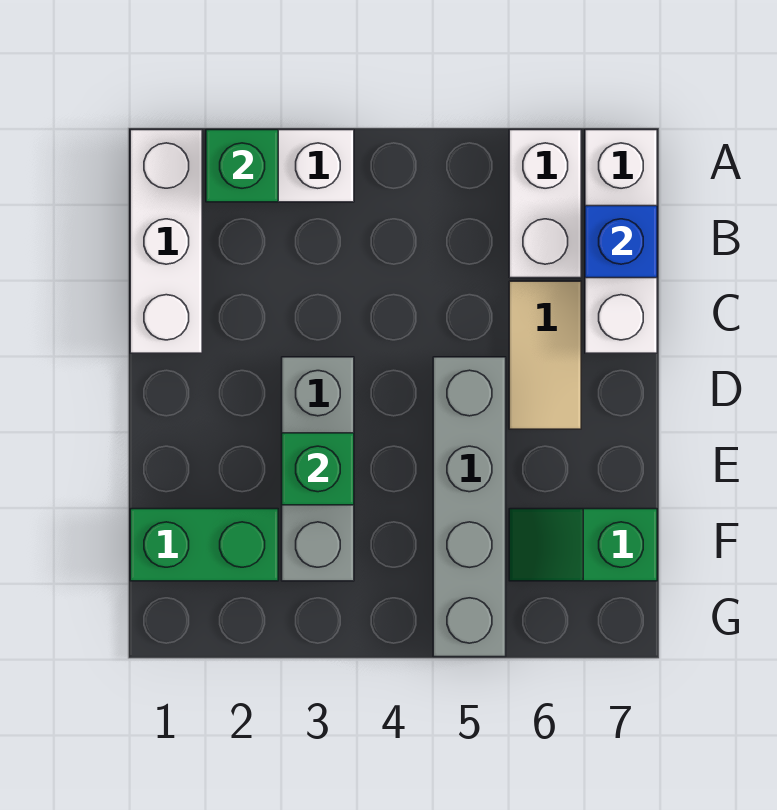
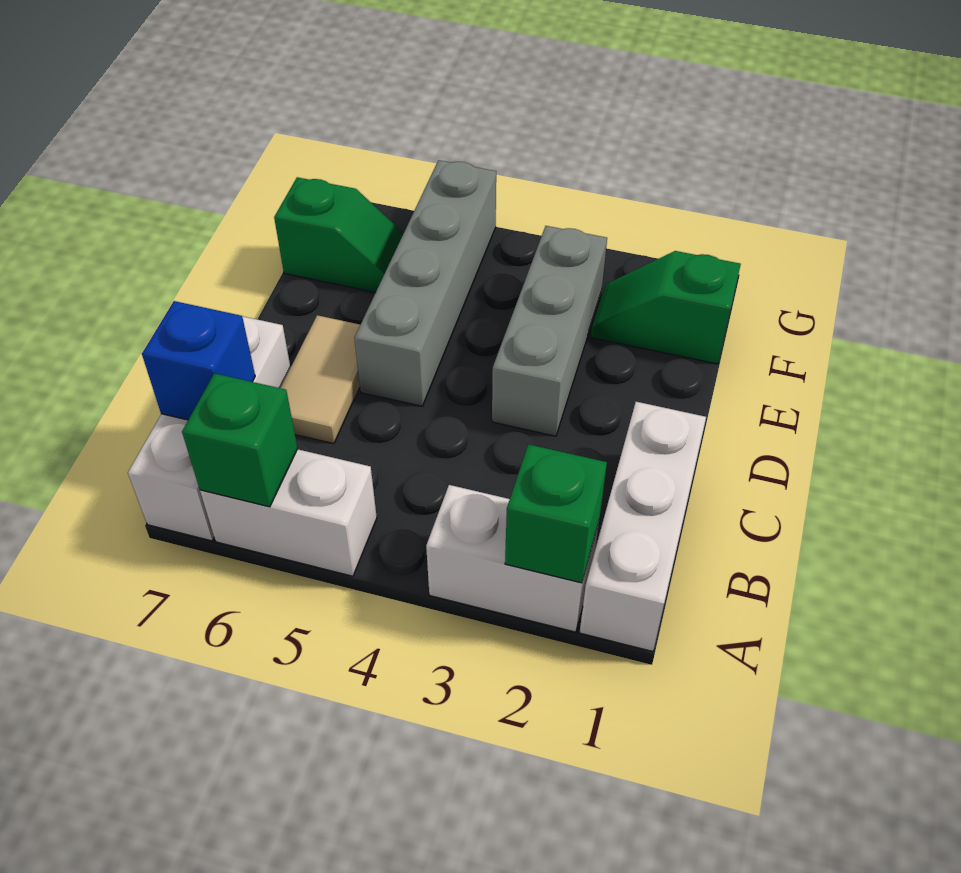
white brick A6:B6 level 1 -> white brick A5:A6 level 1
green brick E3 level 2 -> green brick A6 level 2
green brick F1:F2 level 1 -> green slope F1:F2 level 1 top 1

